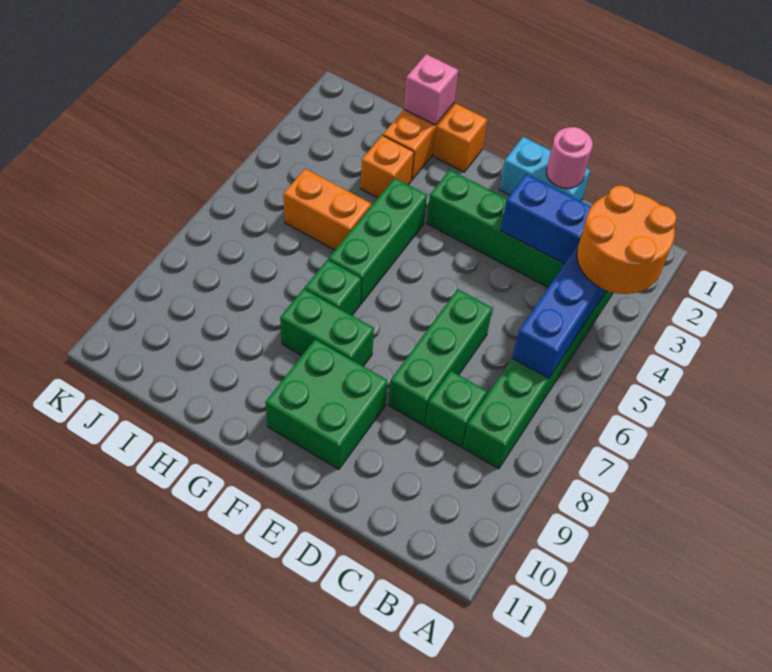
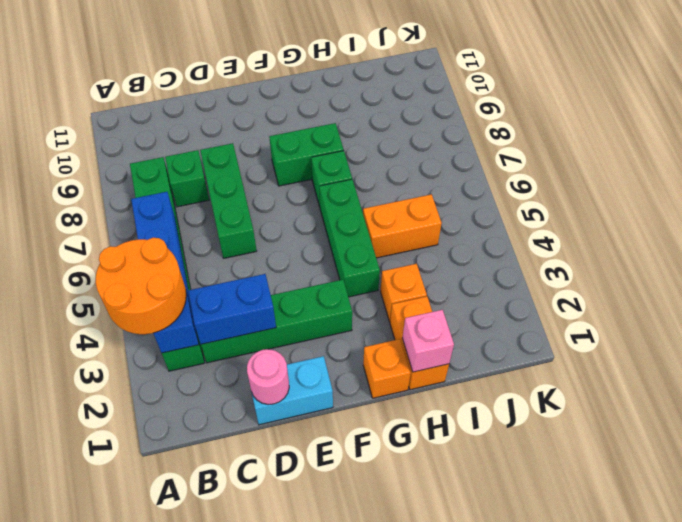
green brick E9:F10 level 1 -> none

